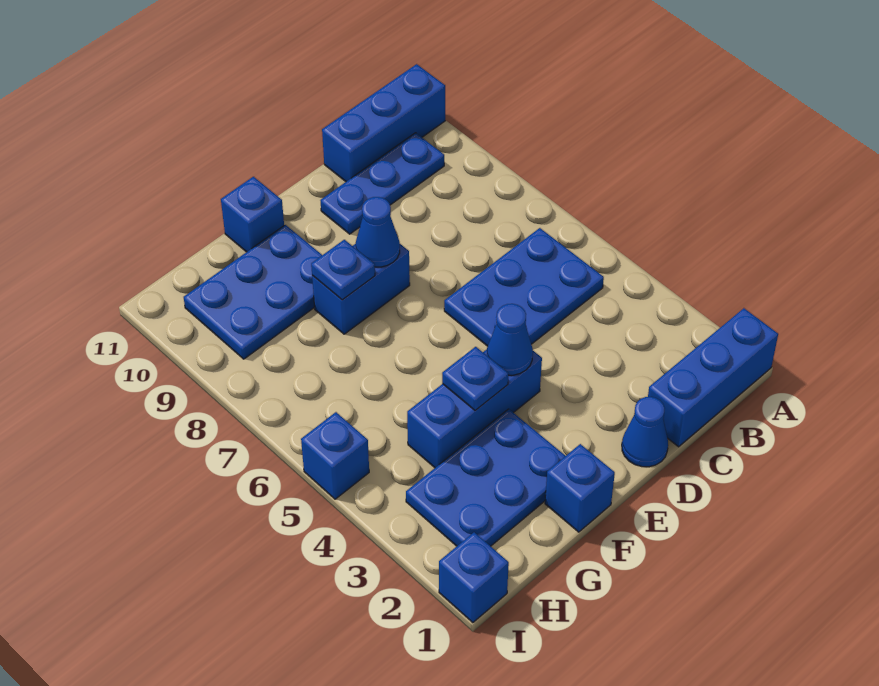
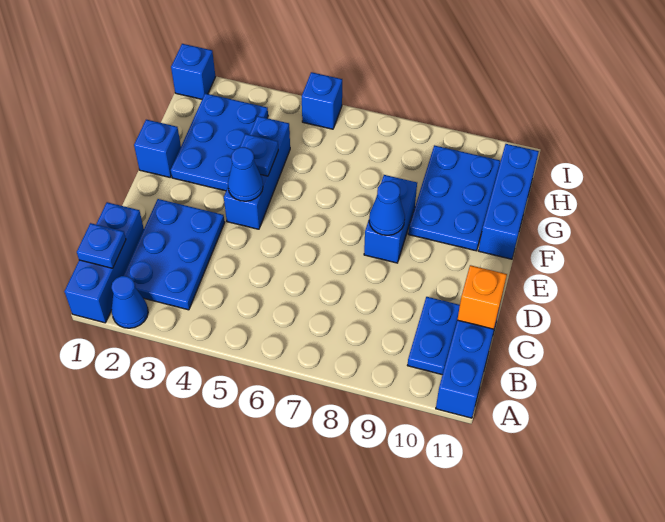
blue plate B5:D6 level 1 -> blue plate B2:D3 level 1
blue plate B10:D10 level 1 -> blue plate B10:C10 level 1
none -> orange brick C11 level 2
blue cone D1 level 1 -> blue cone A2 level 1
blue plate F8 level 2 -> blue plate B1 level 2
blue brick F11 level 1 -> blue brick F11:H11 level 1

